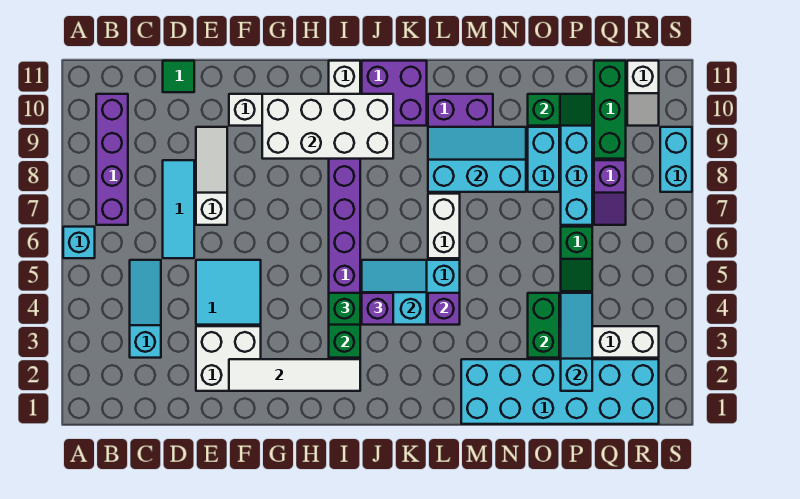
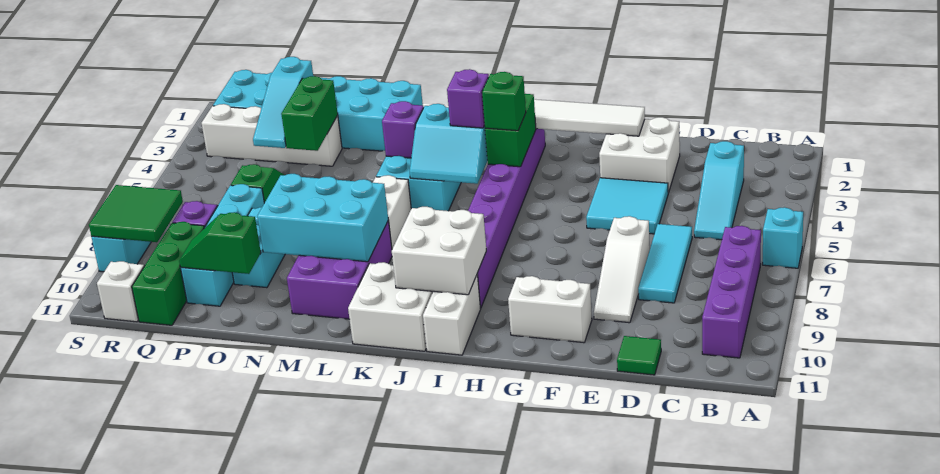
white brick G9:J10 level 2 -> white brick I9:J10 level 2
purple brick J10:K11 level 1 -> white brick J10:K11 level 1
cyan slope L8:N9 level 2 top 8 -> cyan brick L8:N9 level 2
none -> green tile R8:S9 level 2

